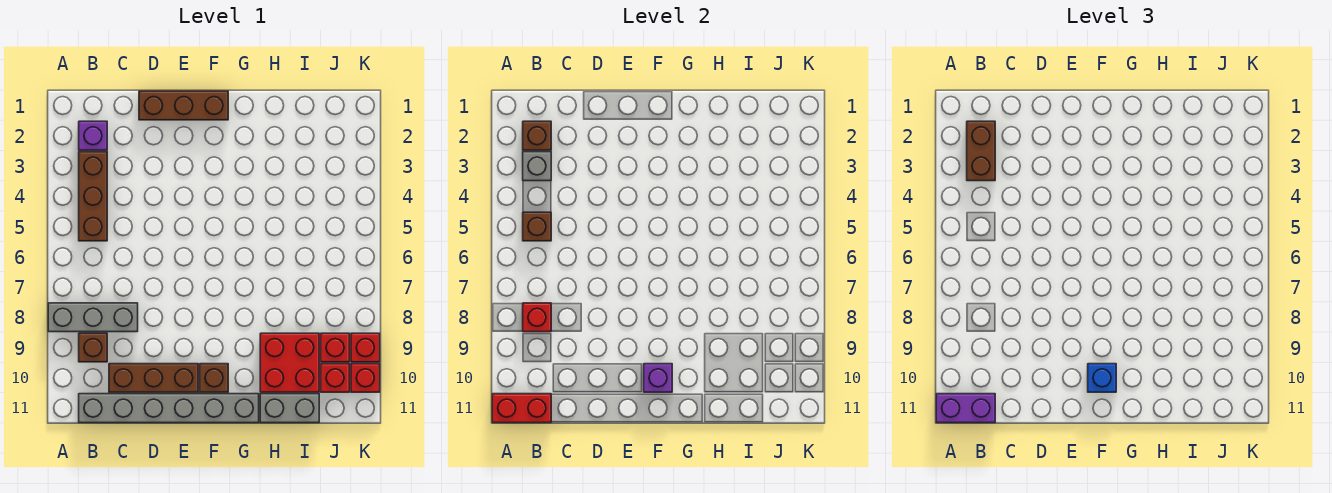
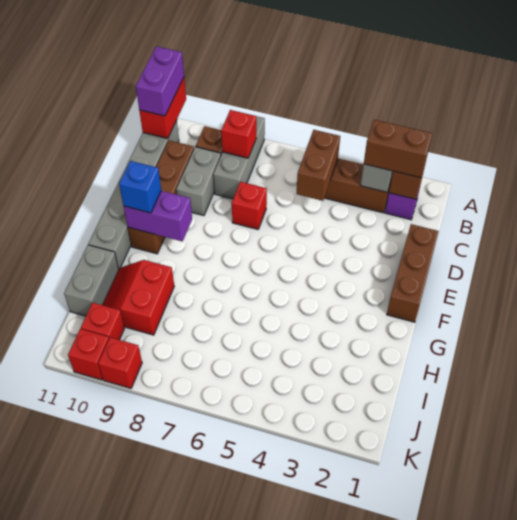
brown brick B5 level 2 -> brown brick B5:C5 level 2
none -> grey brick C9:D9 level 1
purple brick F10 level 2 -> purple brick F9:F10 level 2
red brick H9:I10 level 1 -> red slope H9:I10 level 1 top 9
red brick J9 level 1 -> red brick D7 level 1

